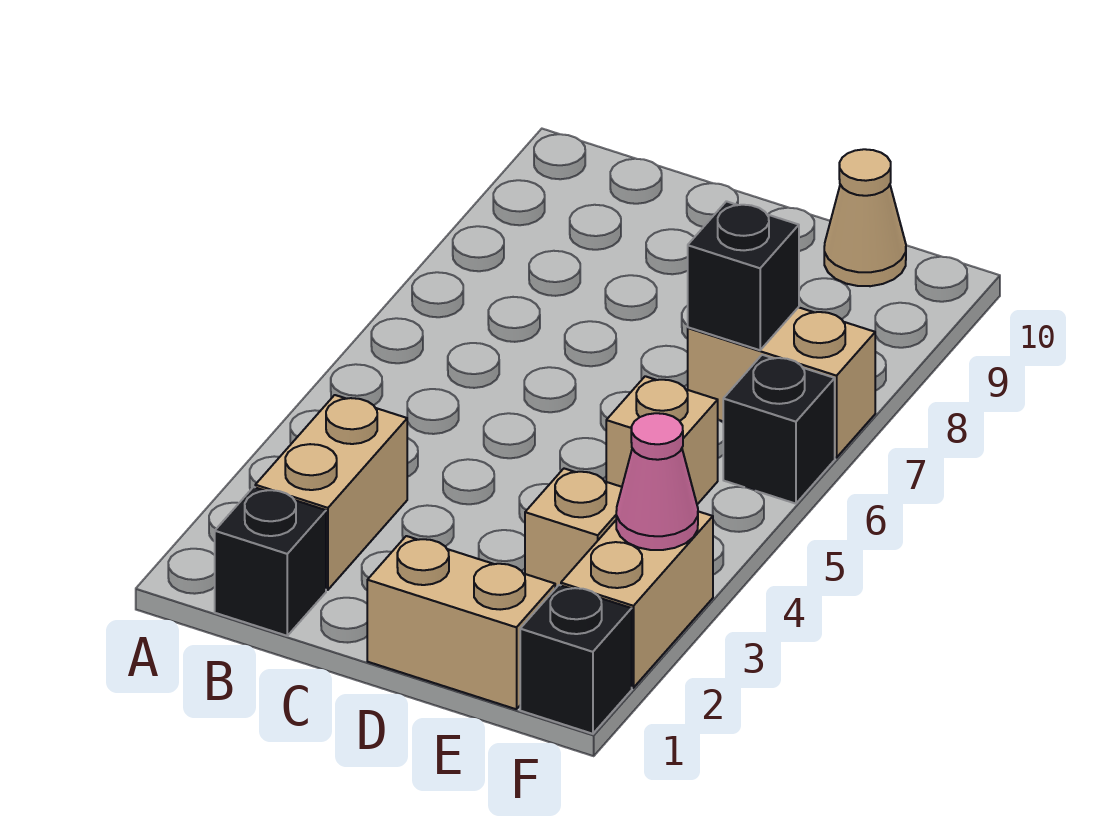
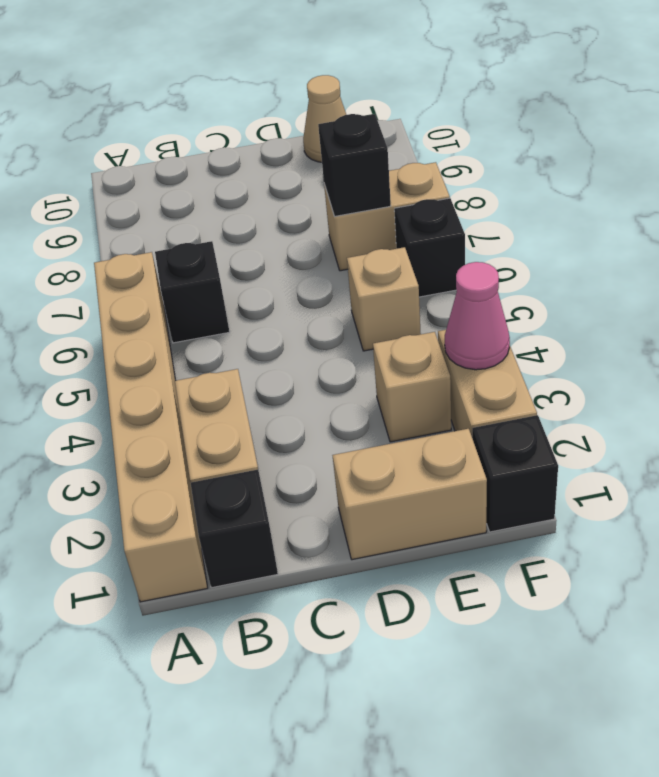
none -> tan brick A1:A6 level 1
none -> black brick B6 level 1

